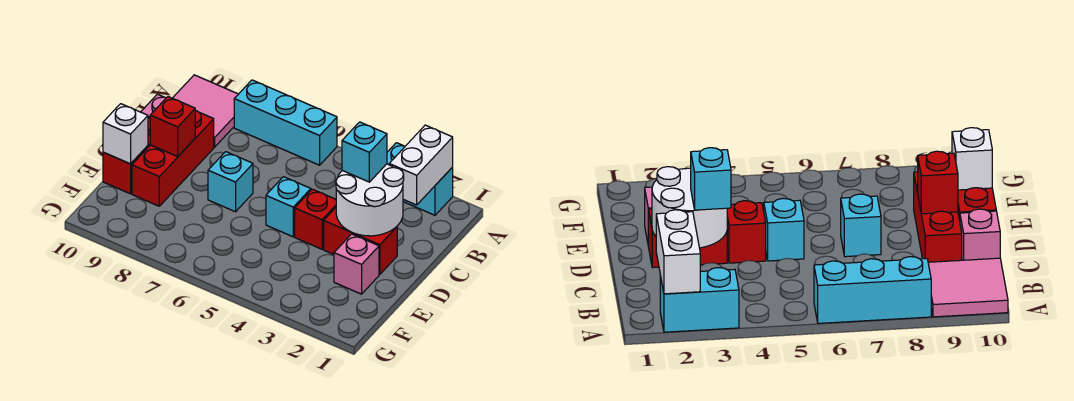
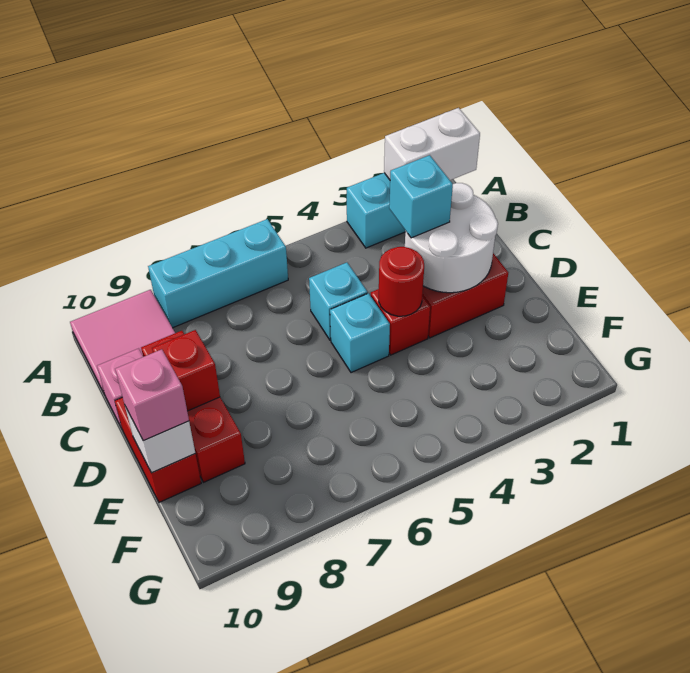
white brick A2:B2 level 2 -> white brick A1:A2 level 2
none -> red round brick D4 level 2
cyan brick D7 level 1 -> cyan brick C5 level 1
pink brick E2 level 1 -> pink brick E10 level 3

